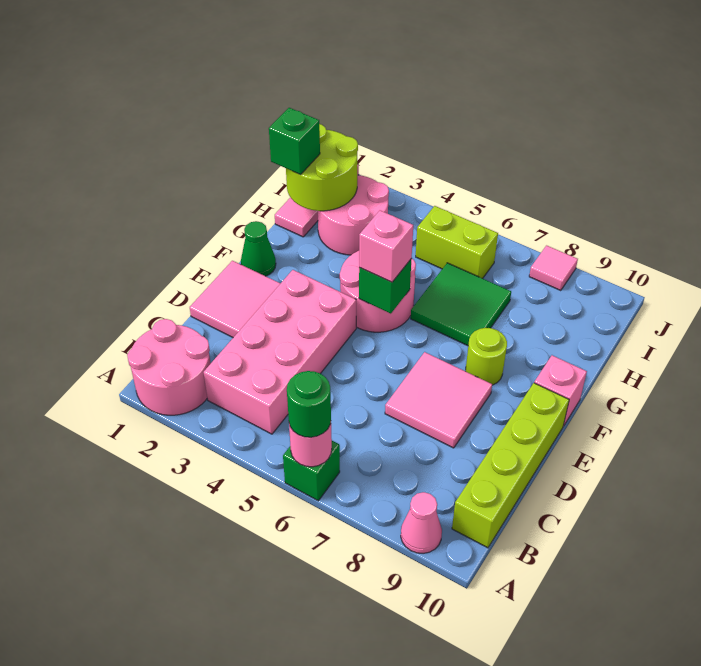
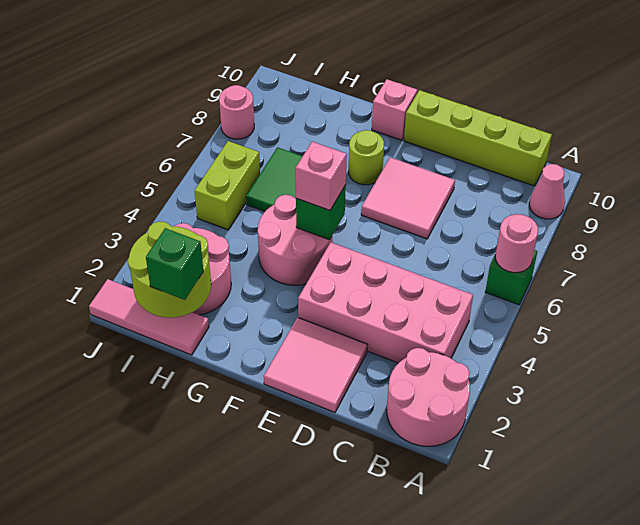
green round brick A6 level 3 -> none
green cone F1 level 1 -> none
pink tile J8 level 1 -> pink round brick J8 level 1

